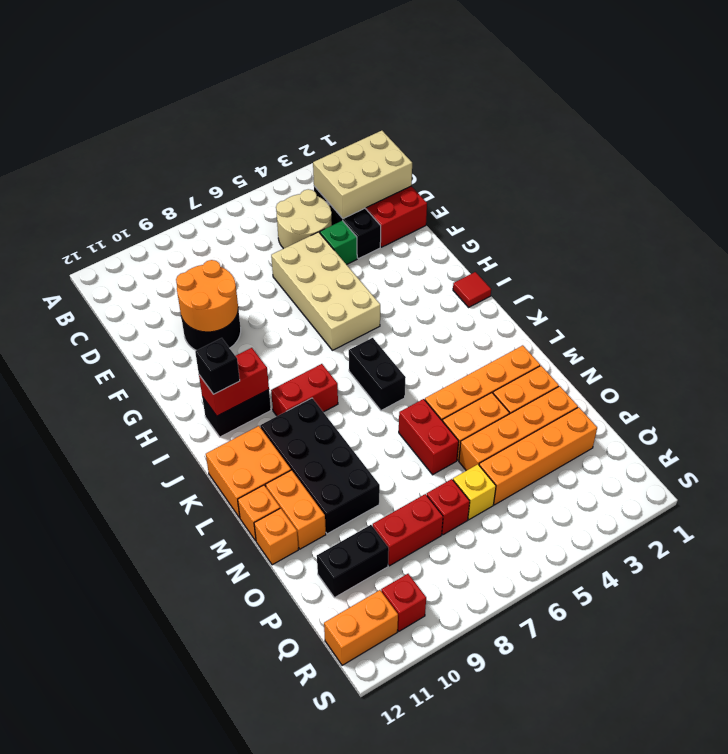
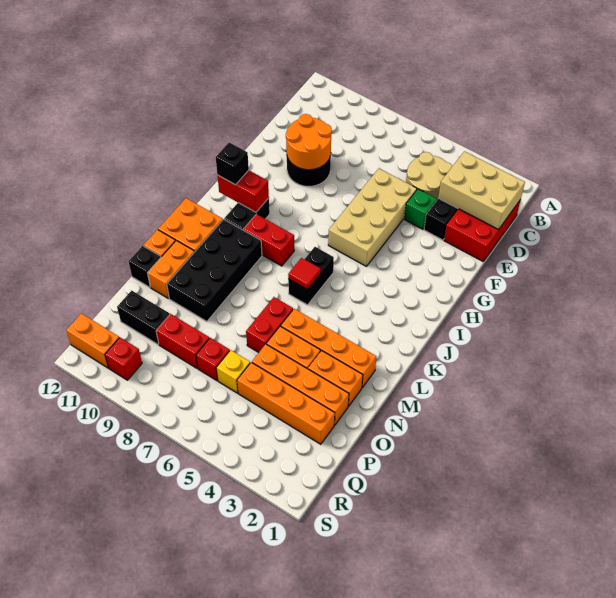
red tile I1 level 1 -> red tile K6 level 2
black brick I10:I11 level 1 -> black brick I10:J10 level 1
orange brick N12 level 1 -> black brick N12 level 1

